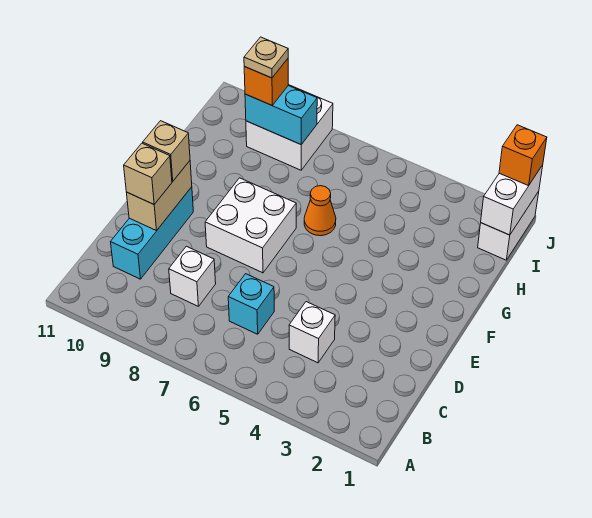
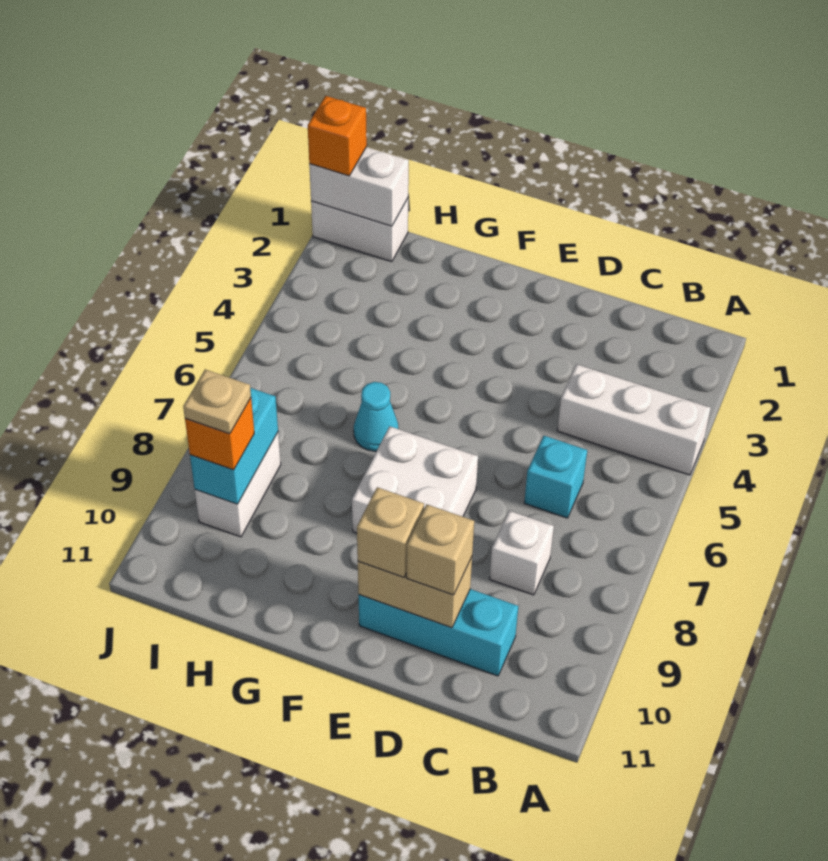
white brick C4 level 1 -> white brick A4:C4 level 1
orange cone G6 level 1 -> cyan cone G6 level 1
white brick I8:J9 level 1 -> white brick I8:I9 level 1

